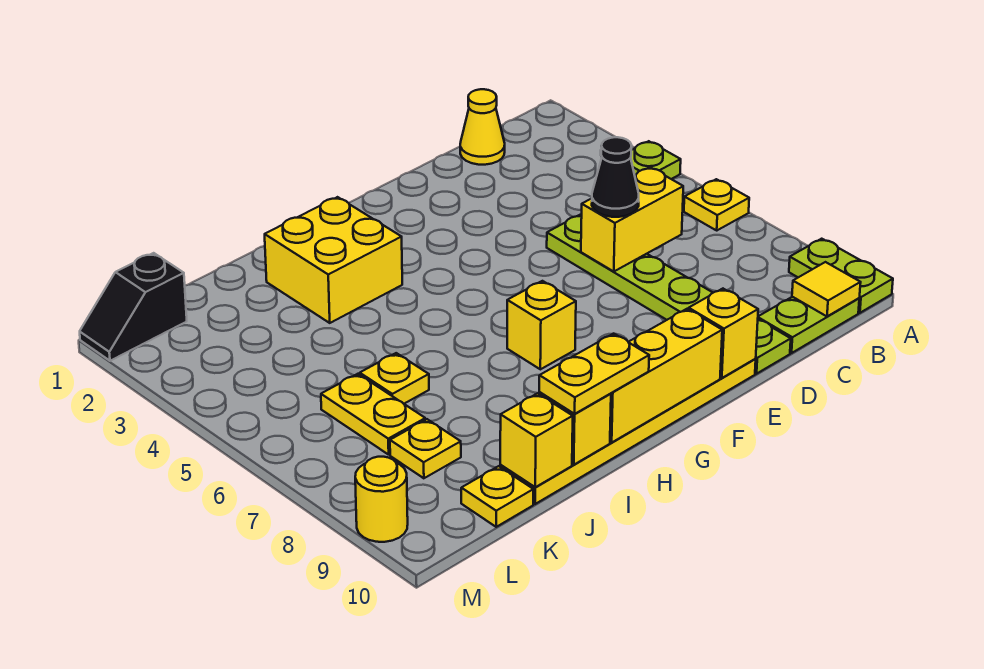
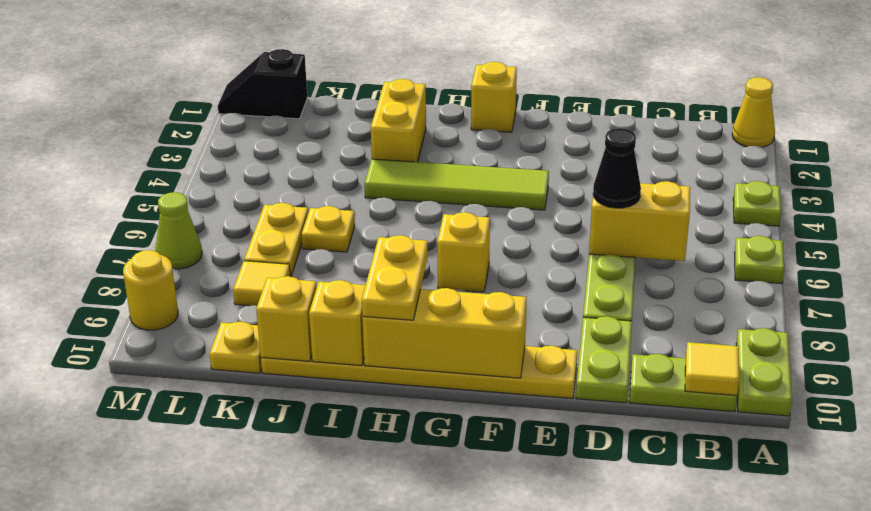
yellow plate A6 level 1 -> lime plate A6 level 1
yellow cone C1 level 1 -> yellow cone A1 level 1
yellow brick E10 level 2 -> yellow brick G1 level 1
none -> lime tile F4:I4 level 1
yellow brick H2:I3 level 1 -> yellow brick I2:I3 level 1
yellow plate H10:I10 level 3 -> yellow plate H9:H10 level 3
yellow plate K8 level 1 -> yellow tile K8 level 1
none -> lime cone M7 level 1

